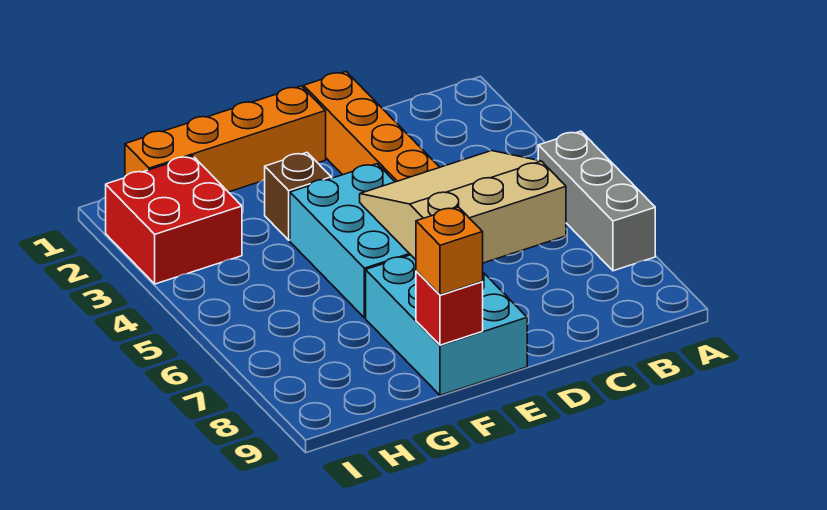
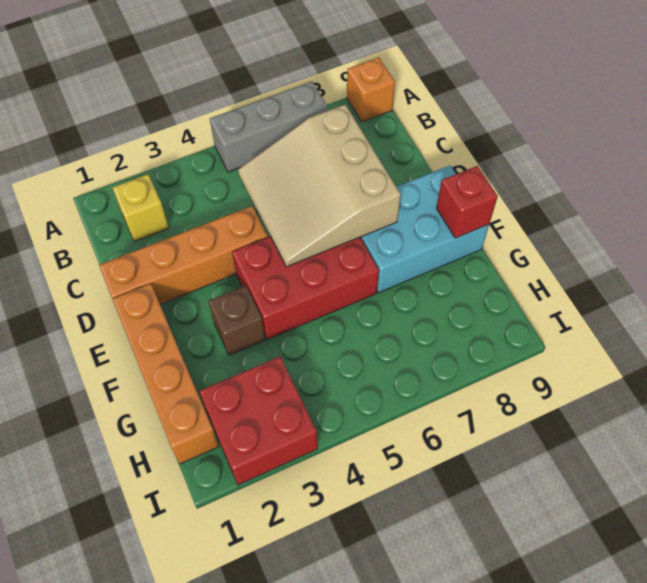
none -> yellow brick B2 level 1
cyan brick E4:F6 level 1 -> red brick E4:F6 level 1
orange brick F9 level 3 -> orange brick A9 level 1

